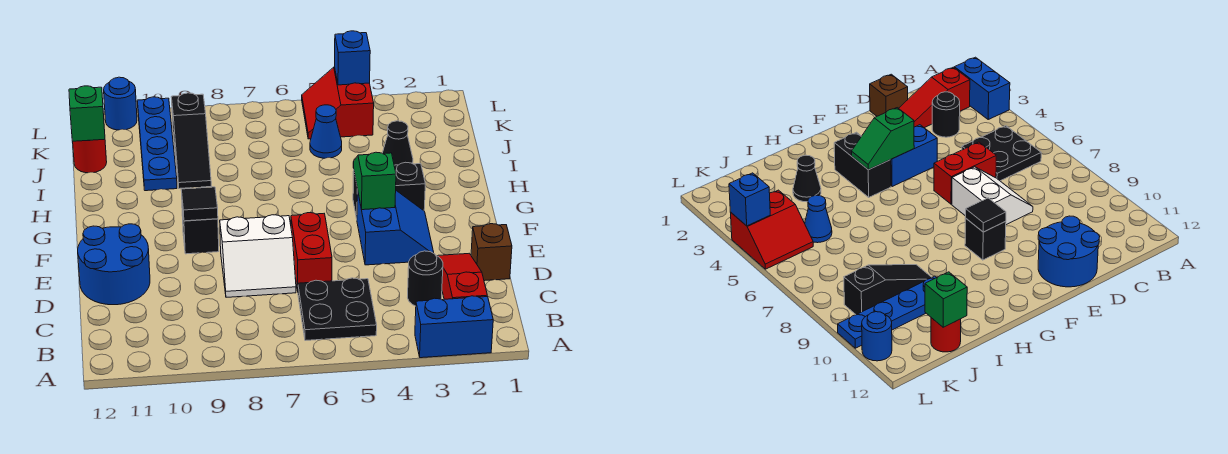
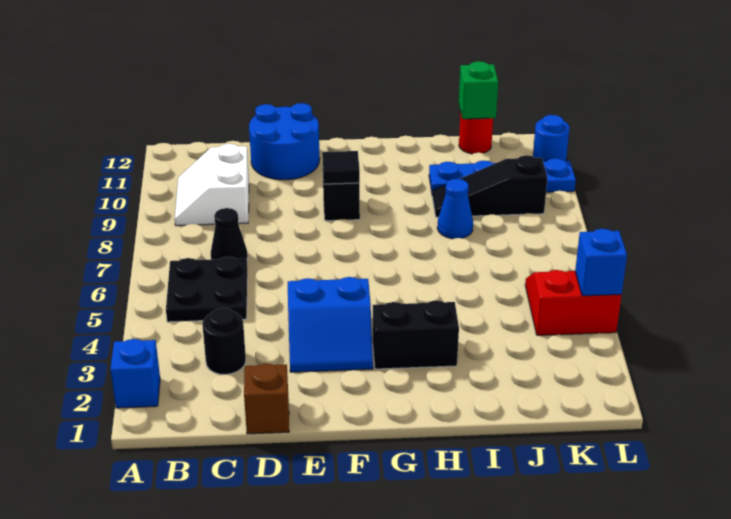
blue brick A2:A3 level 1 -> blue brick A2 level 1
red slope B2:D2 level 1 top B -> none
red brick D6:E6 level 1 -> none
white slope D7:E8 level 1 top E -> white slope B9:C10 level 1 top C
green slope F4:G4 level 2 top F -> none
black brick G3:G4 level 1 -> black brick G3:H3 level 1
black cone I3 level 1 -> black cone C7 level 1
blue cone J5 level 1 -> blue cone I8 level 1

